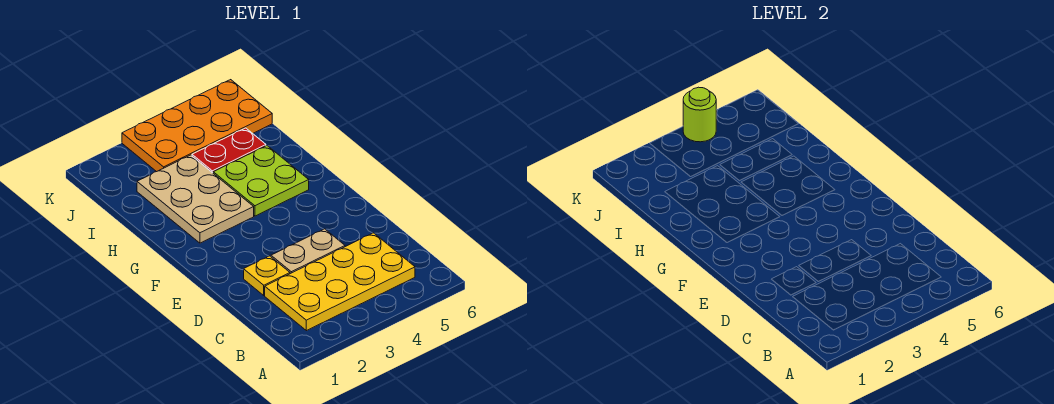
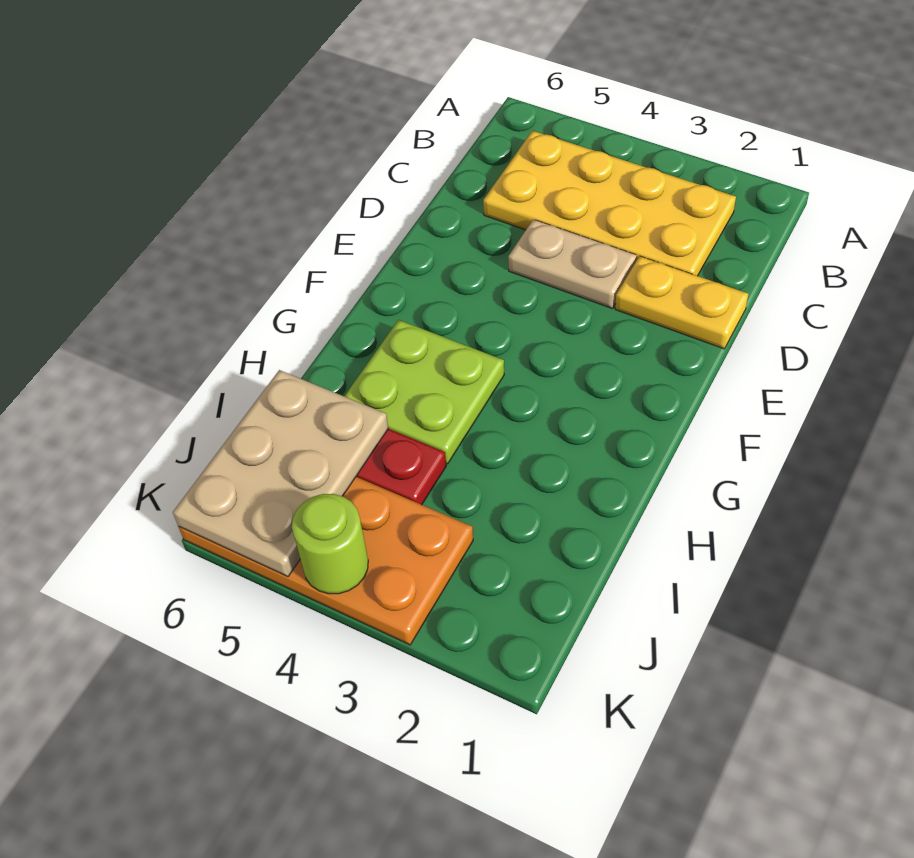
yellow plate D2 level 1 -> yellow plate D1:D2 level 1
tan plate G2:I3 level 1 -> tan plate I5:K6 level 2

